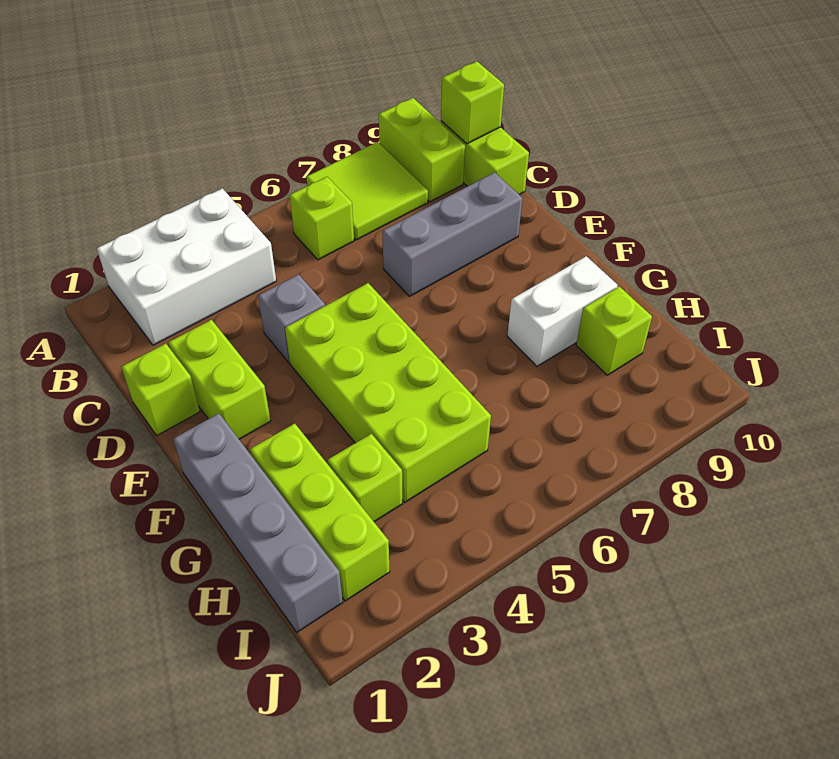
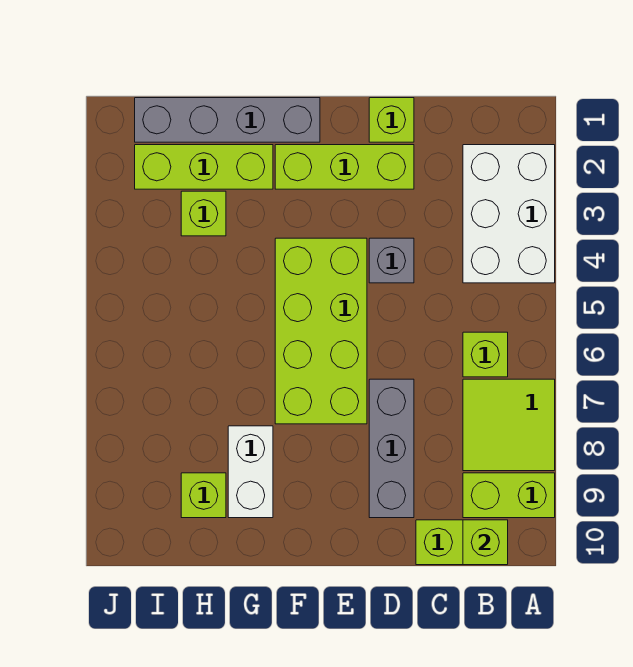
lime brick D2:E2 level 1 -> lime brick D2:F2 level 1
lime brick E4:H5 level 1 -> lime brick E4:F7 level 1

